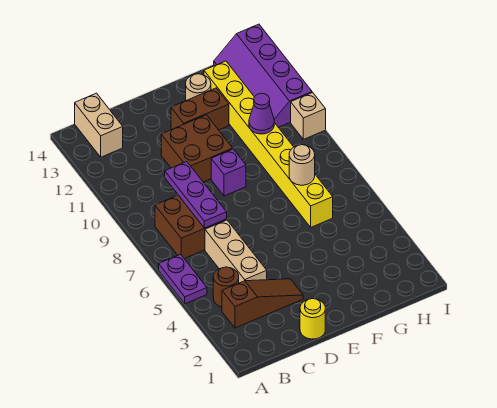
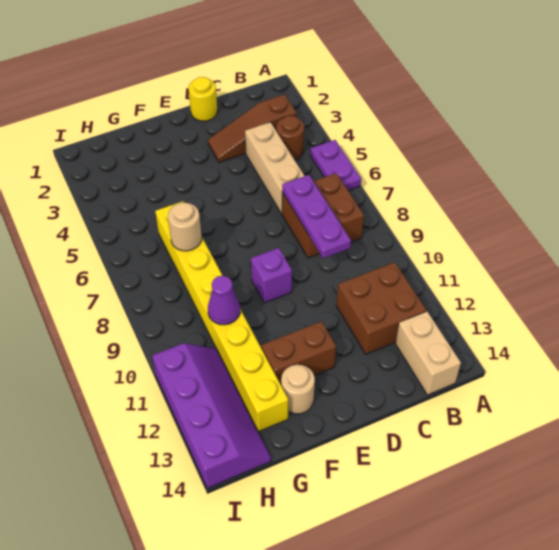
brown brick D10:E11 level 1 -> brown brick B11:C12 level 1
tan brick I10 level 1 -> none

